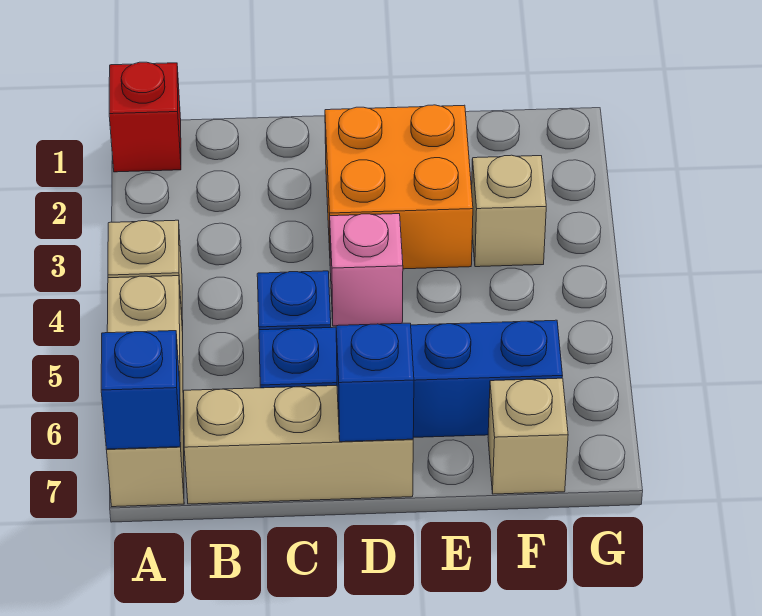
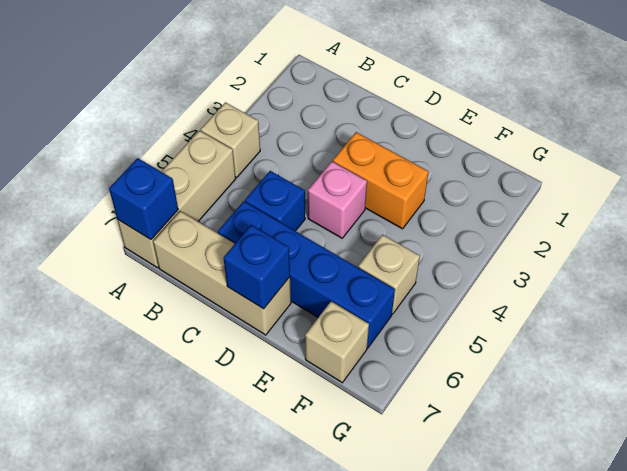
red brick A1 level 1 -> none
orange brick D2:E3 level 1 -> orange brick D3:E3 level 1
tan brick F3 level 1 -> tan brick F5 level 1

